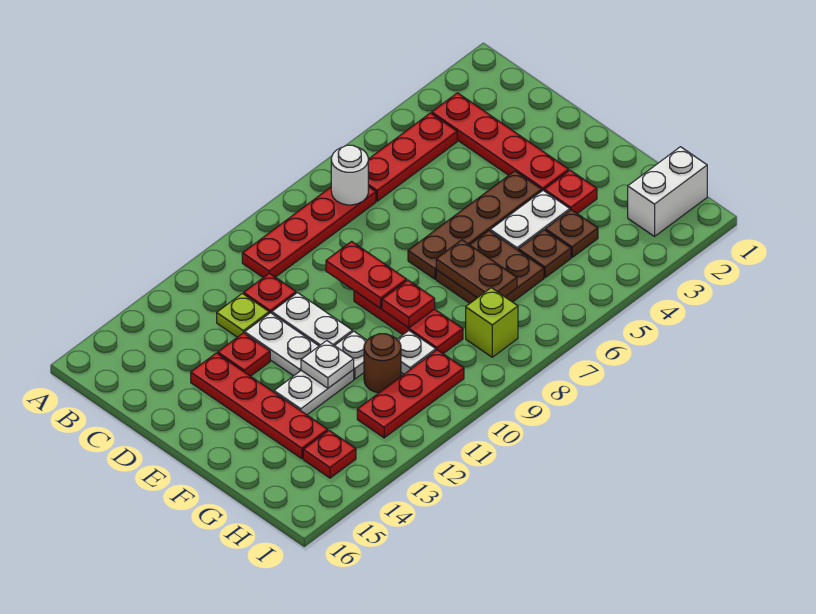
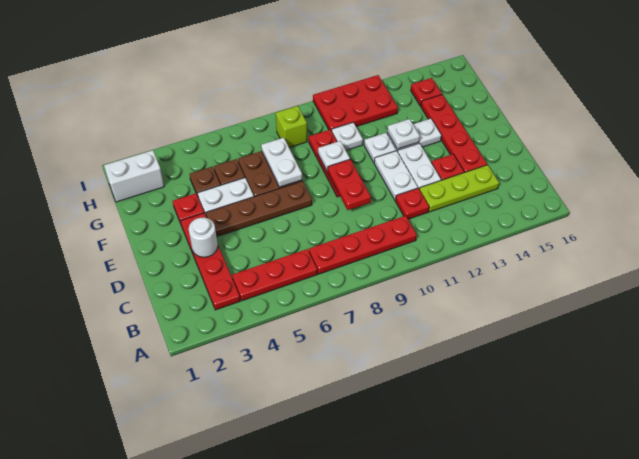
white round brick B7 level 2 -> white round brick D3 level 2
lime plate C12 level 1 -> lime plate C12:C14 level 1
brown plate F7:G7 level 2 -> white plate F7:G7 level 2
red plate F9 level 2 -> white plate F9 level 2
brown round brick G11 level 1 -> none
red plate H10:H12 level 1 -> red plate H10:I12 level 1

